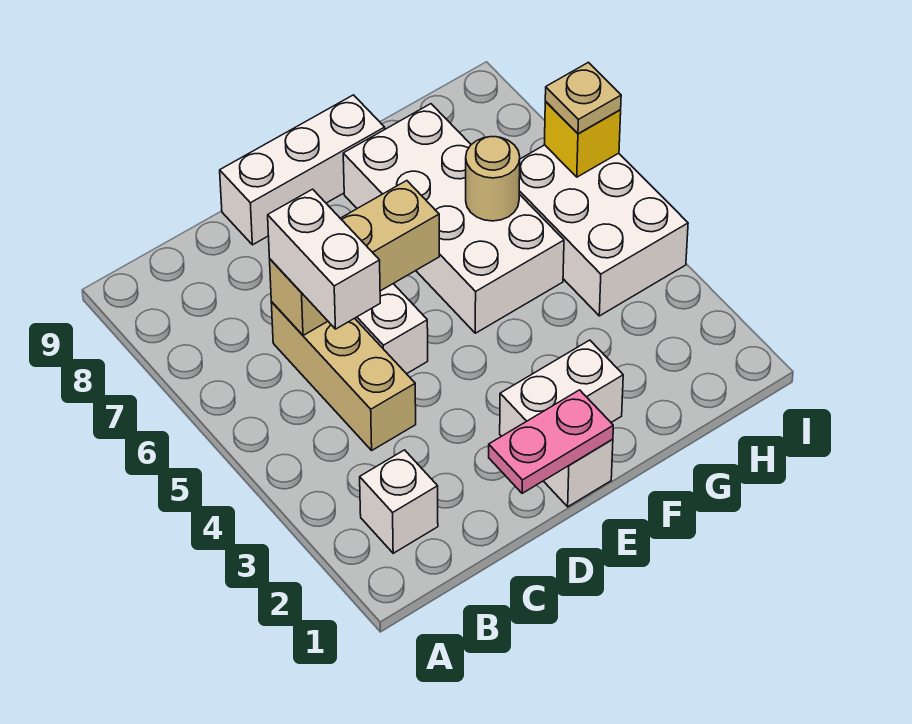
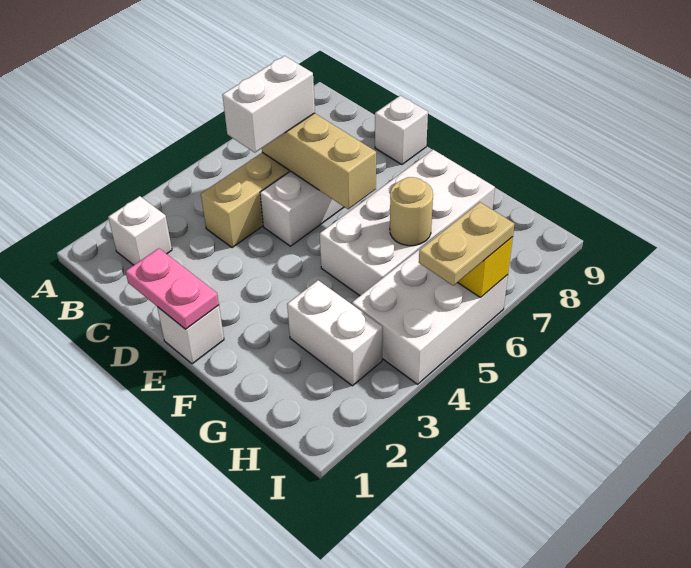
white brick D9:F9 level 1 -> white brick D9 level 1
white brick E2:F2 level 1 -> white brick G3:H3 level 1
tan plate I6 level 3 -> tan plate I5:I6 level 3

